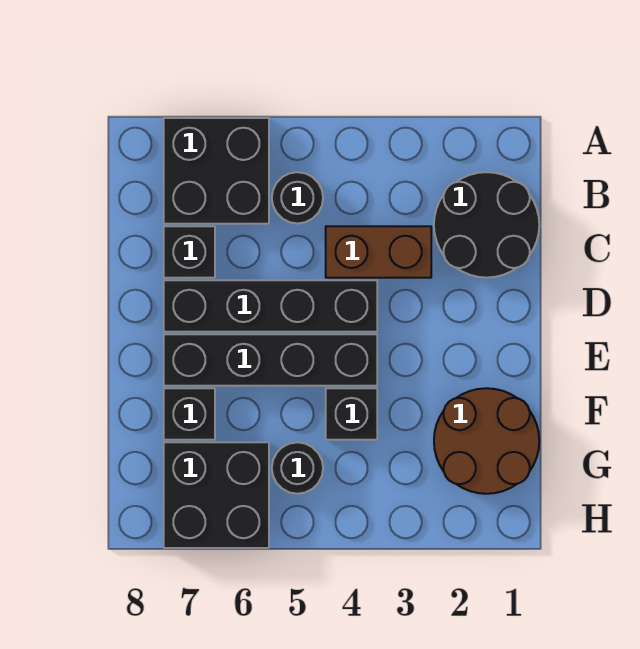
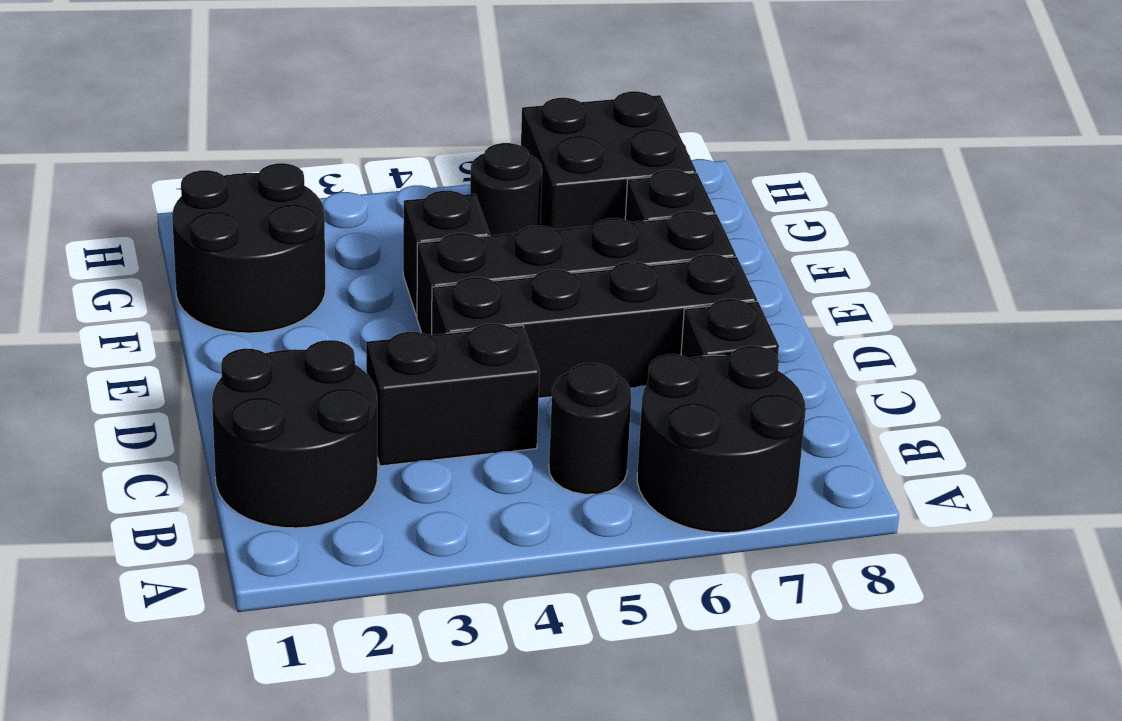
black brick A6:B7 level 1 -> black round brick A6:B7 level 1
brown brick C3:C4 level 1 -> black brick C3:C4 level 1
brown round brick F1:G2 level 1 -> black round brick F1:G2 level 1

